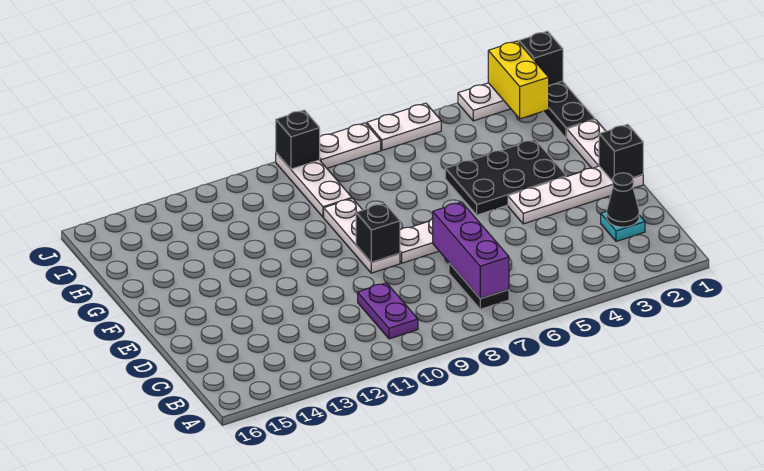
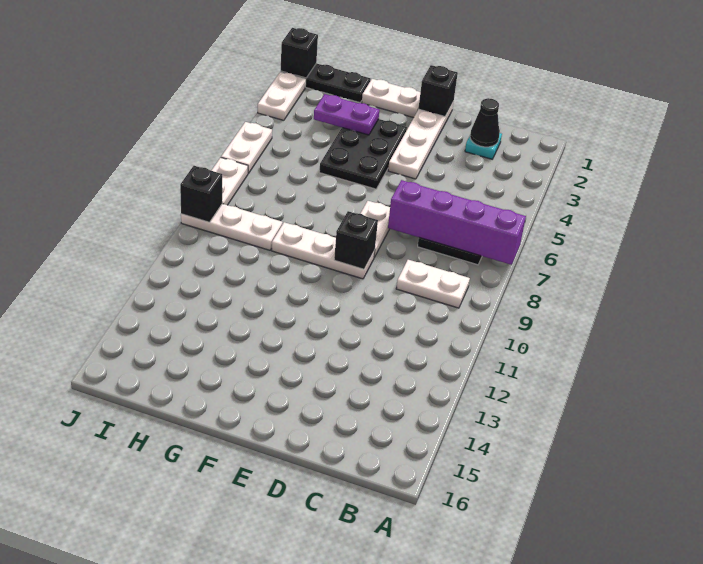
purple brick B7:D7 level 2 -> purple brick A7:D7 level 2
none -> white plate B9:C9 level 1
purple plate B10:C10 level 1 -> purple plate G3:H3 level 2
yellow brick I2:J2 level 2 -> none

